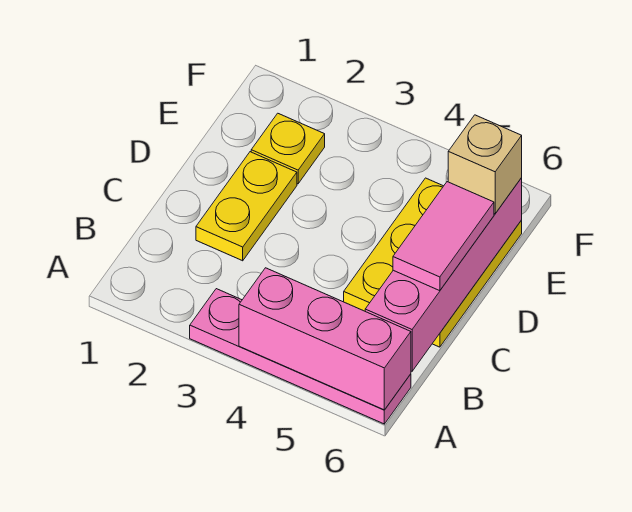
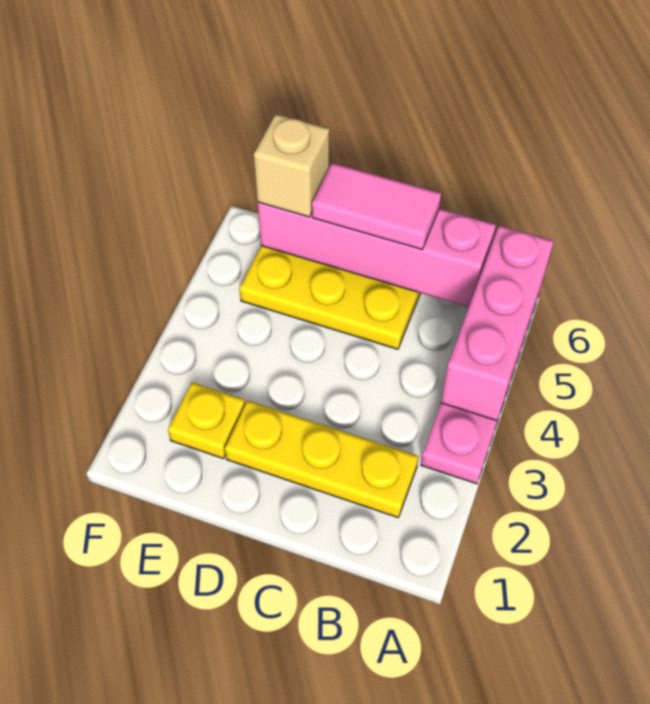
yellow plate C2:D2 level 1 -> yellow plate B2:D2 level 1

